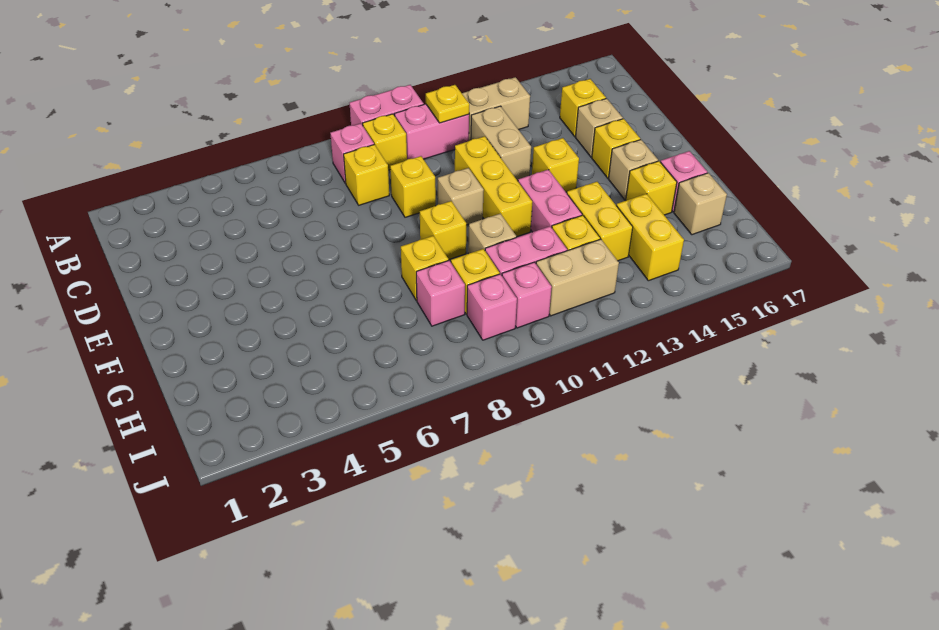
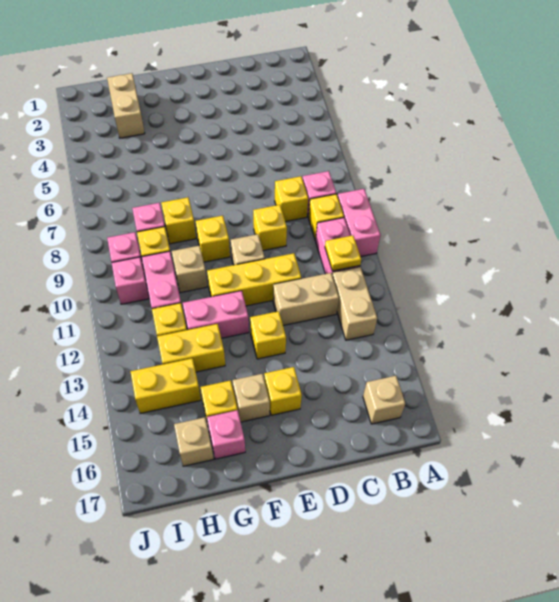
yellow brick C15 level 1 -> none
tan brick D15 level 1 -> tan brick B16 level 1
tan brick I11:I12 level 1 -> tan brick H2:H3 level 1

